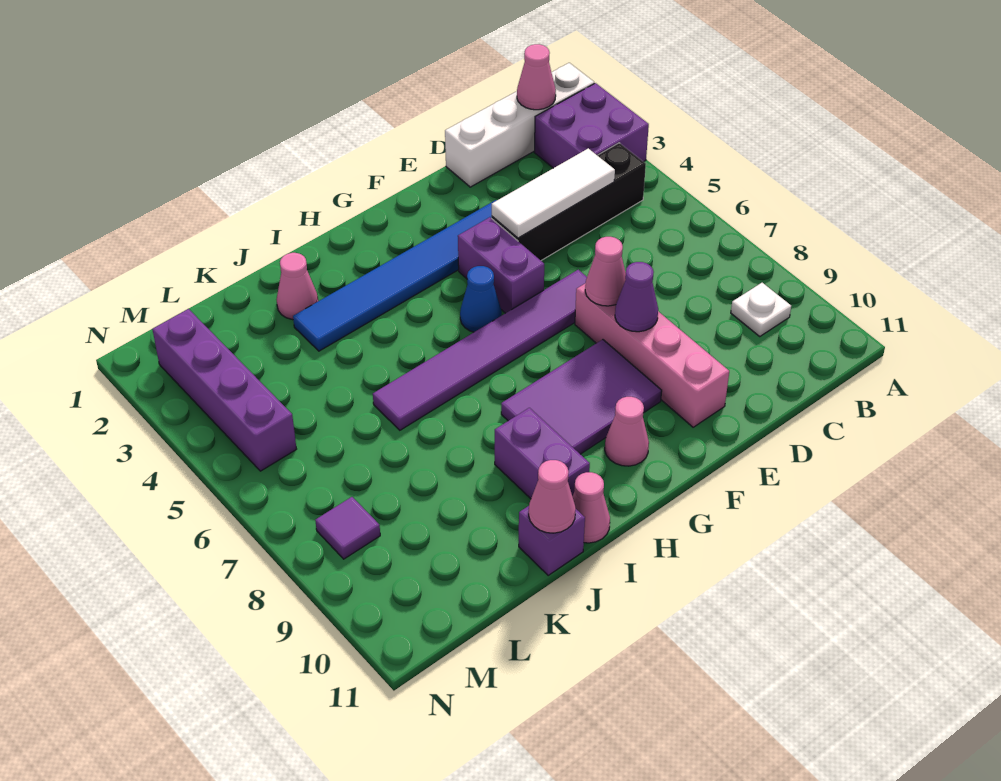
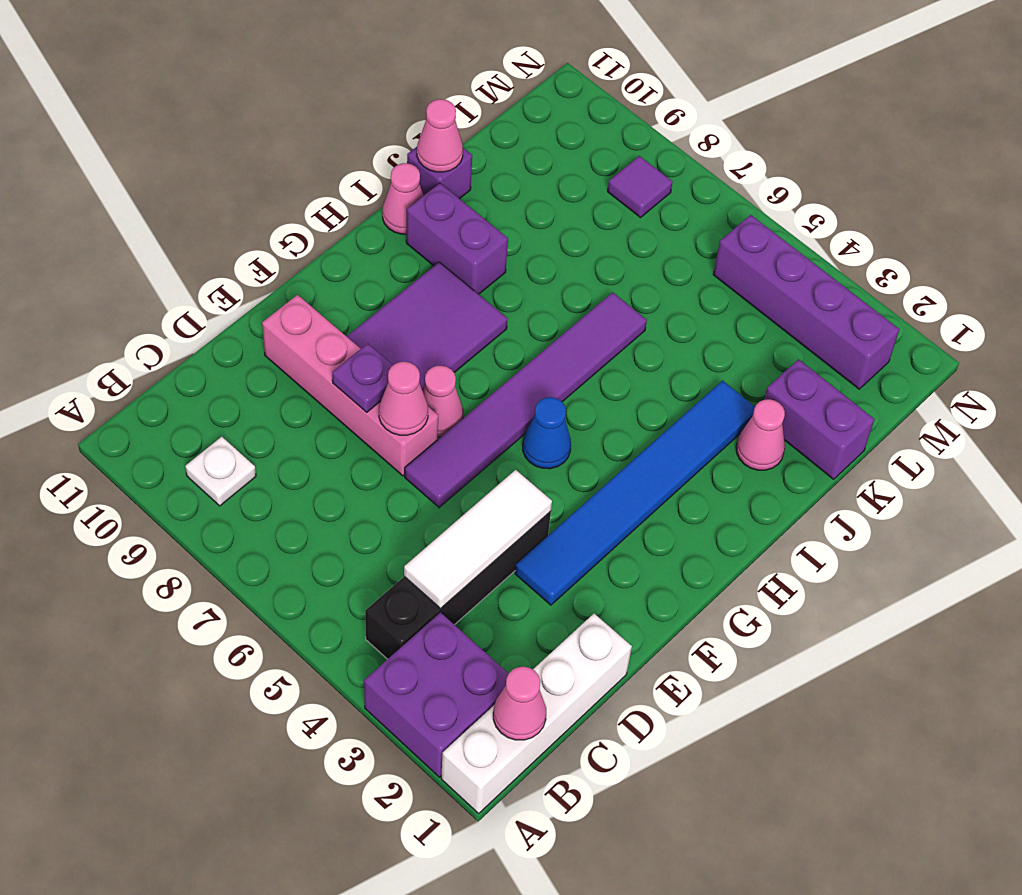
purple cone E8 level 2 -> purple plate E8 level 2
purple brick F4:F5 level 1 -> purple brick K1:K2 level 1
pink cone G10 level 1 -> pink cone F7 level 1

